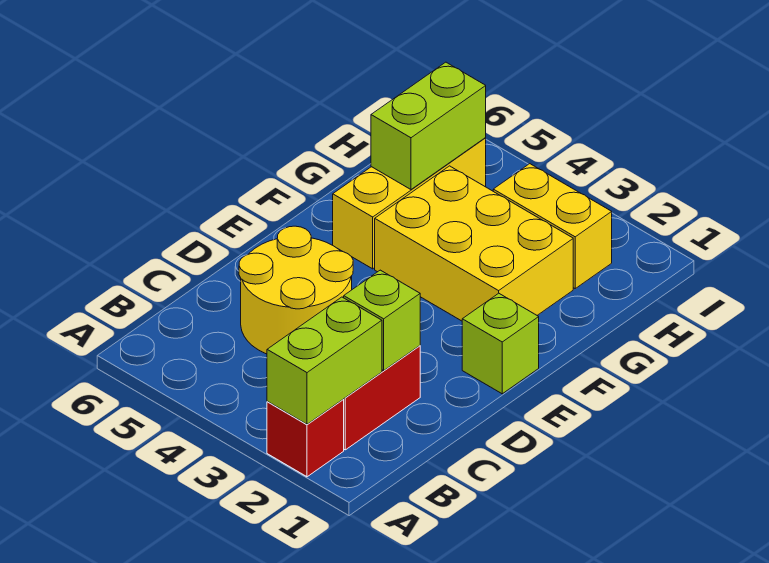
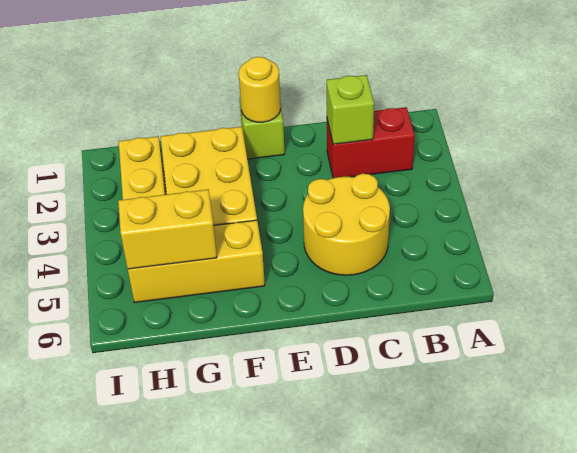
red brick A2 level 1 -> none
lime brick A2:B2 level 2 -> none
none -> yellow round brick E1 level 2
lime brick G5:H5 level 2 -> yellow brick G5:H5 level 2

